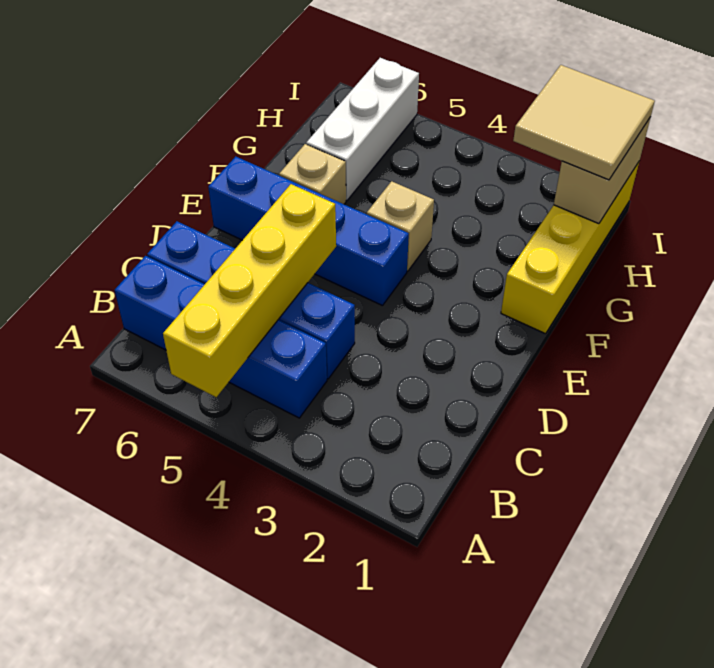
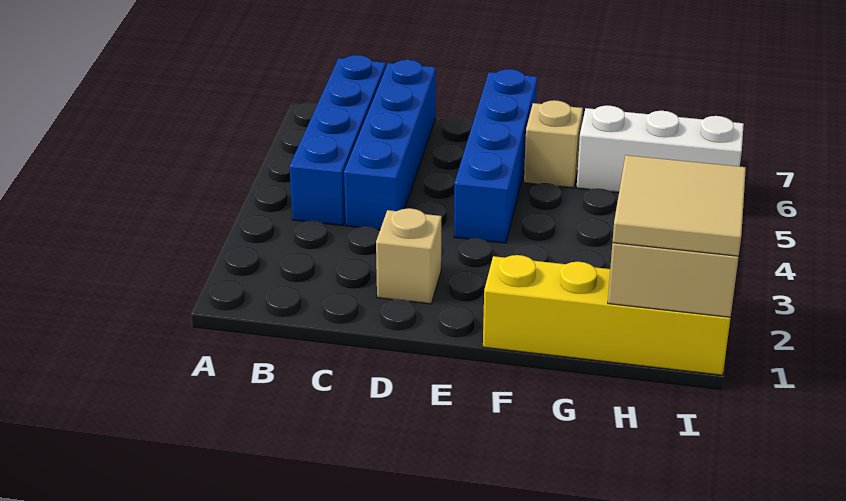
yellow brick A5:D5 level 2 -> none
tan brick F4 level 1 -> tan brick D2 level 1

